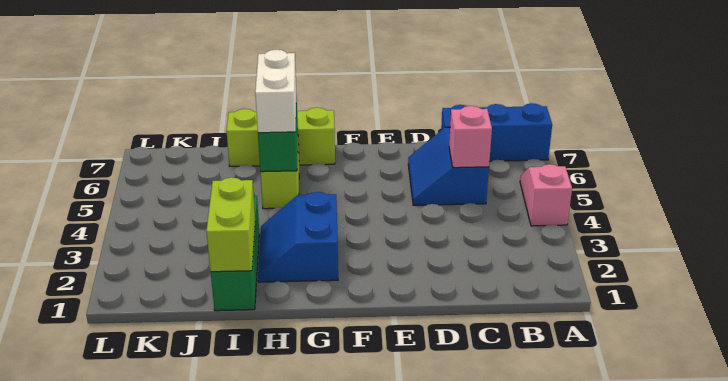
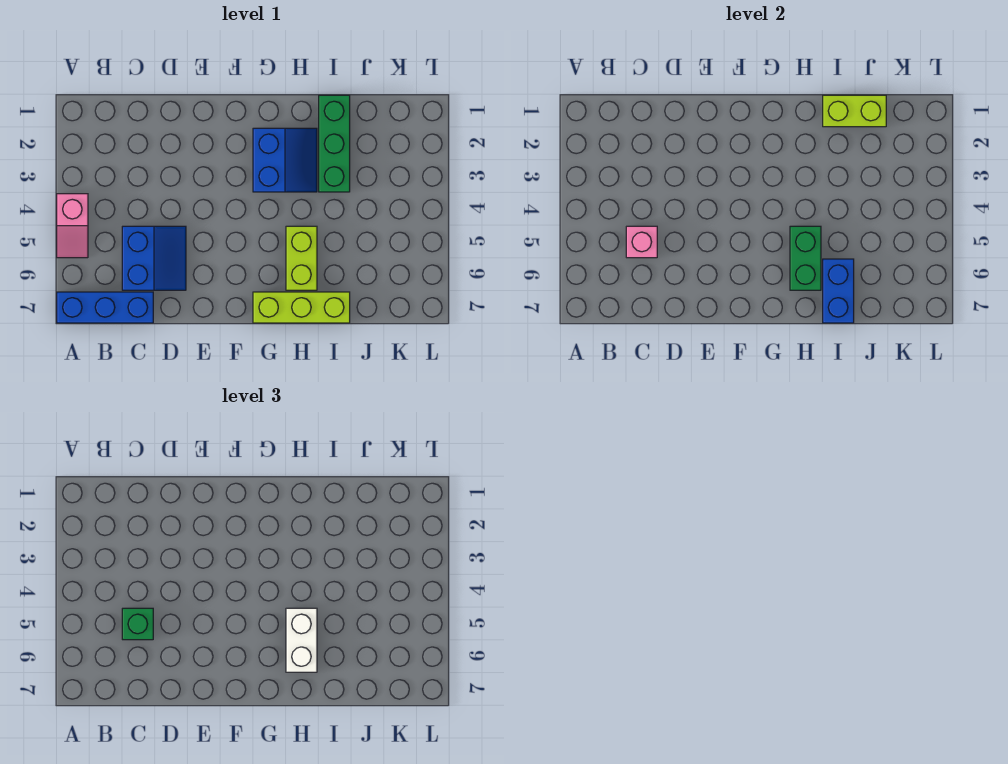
none -> green brick C5 level 3
lime brick I1:I2 level 2 -> lime brick I1:J1 level 2
none -> blue brick I6:I7 level 2

